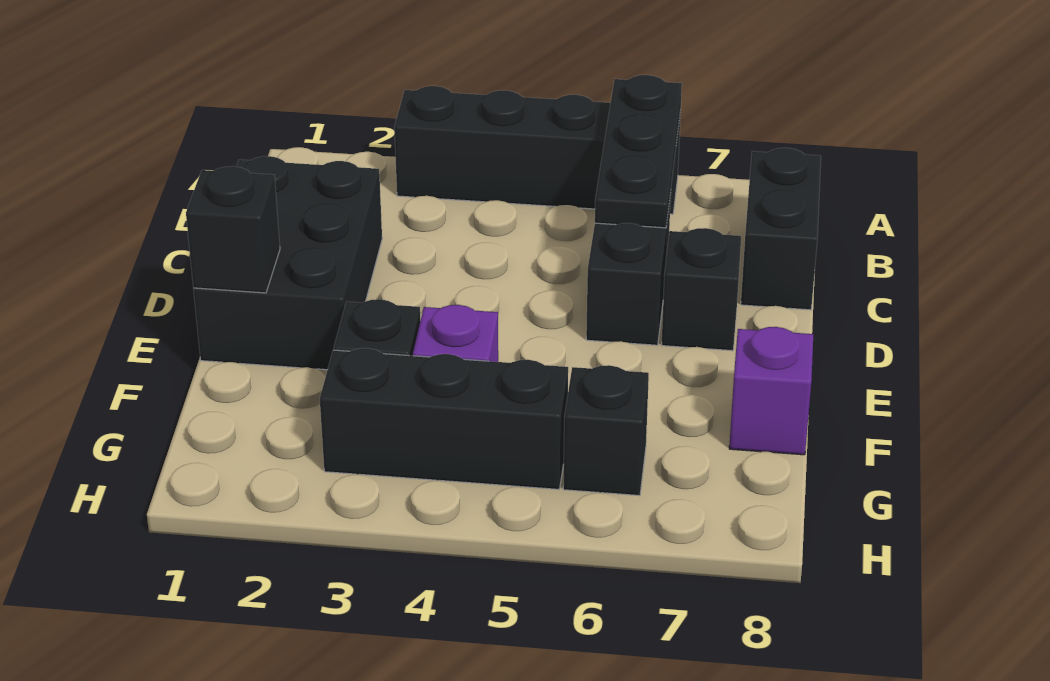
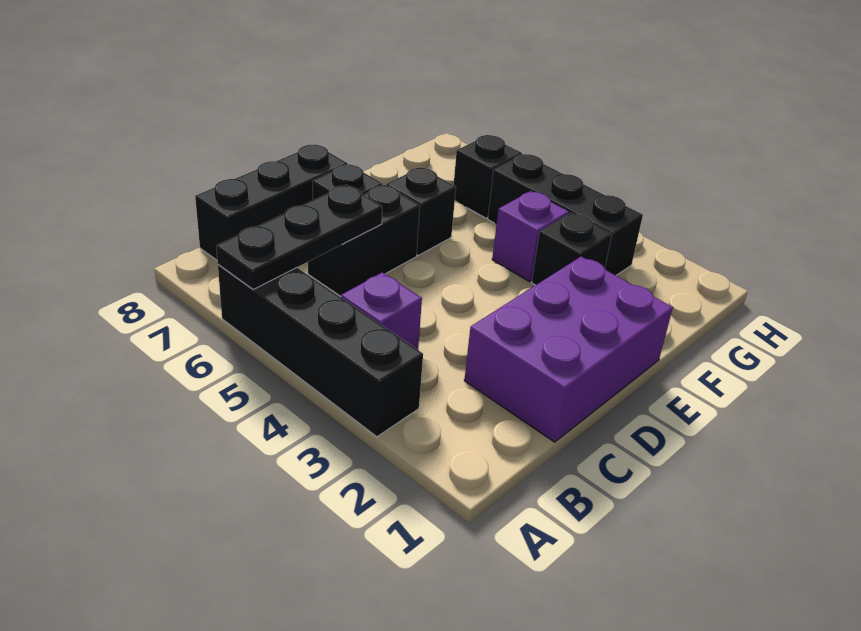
black brick B8:C8 level 1 -> black brick B8:D8 level 1
black brick C1:E2 level 1 -> purple brick C1:E2 level 1
black brick E1 level 2 -> black brick E6 level 1
purple brick F8 level 1 -> purple brick B4 level 1

